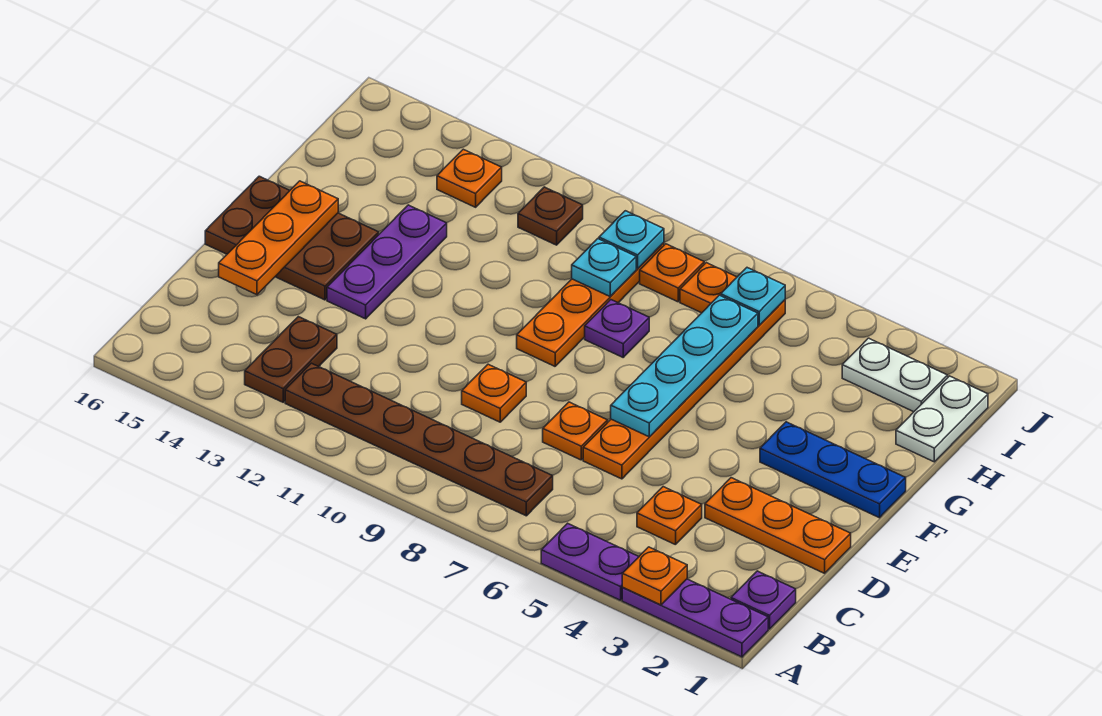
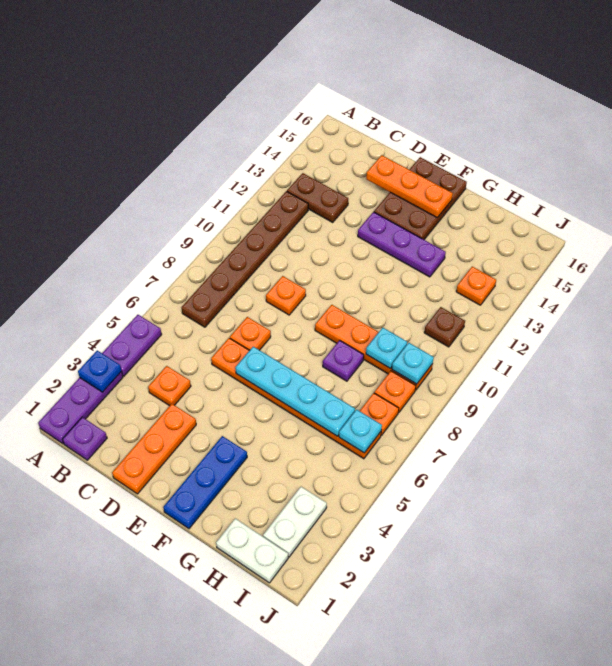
orange plate A3 level 2 -> blue plate A3 level 2

